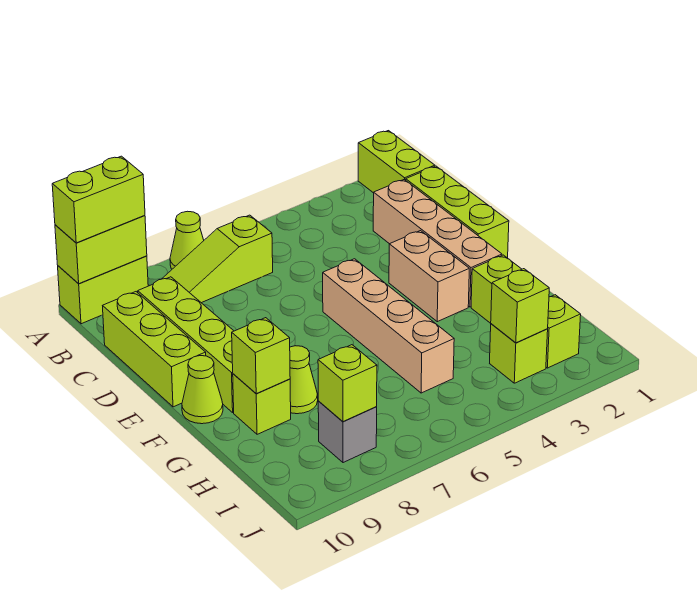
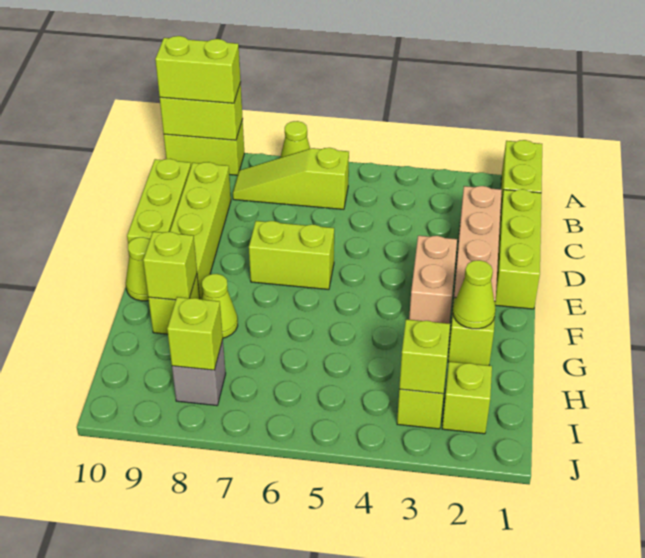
tan brick E5:H5 level 1 -> none
none -> lime brick E6:E7 level 1
none -> lime cone G2 level 2

